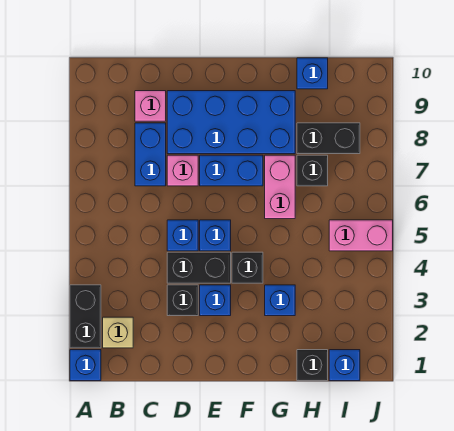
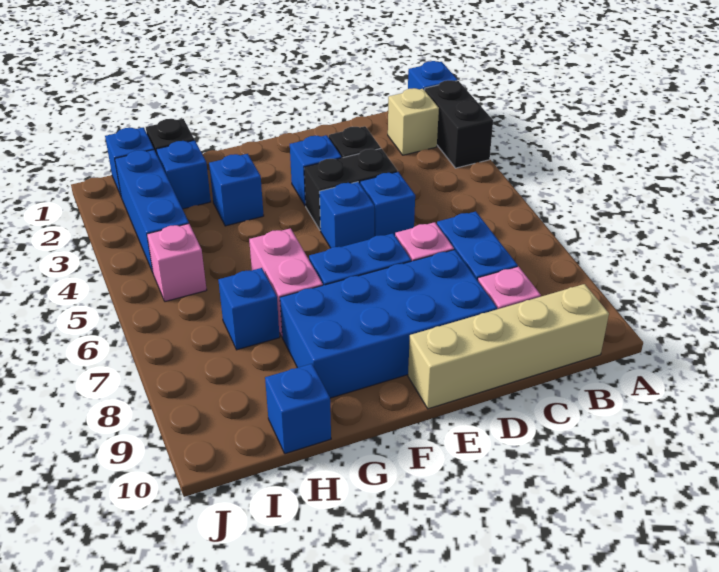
none -> tan brick B10:E10 level 1
black brick F4 level 1 -> none
none -> blue brick H2 level 1
black brick H7 level 1 -> blue brick H7 level 1
black brick H8:I8 level 1 -> none
none -> blue brick I2:I4 level 1
pink brick I5:J5 level 1 -> pink brick I5 level 1

